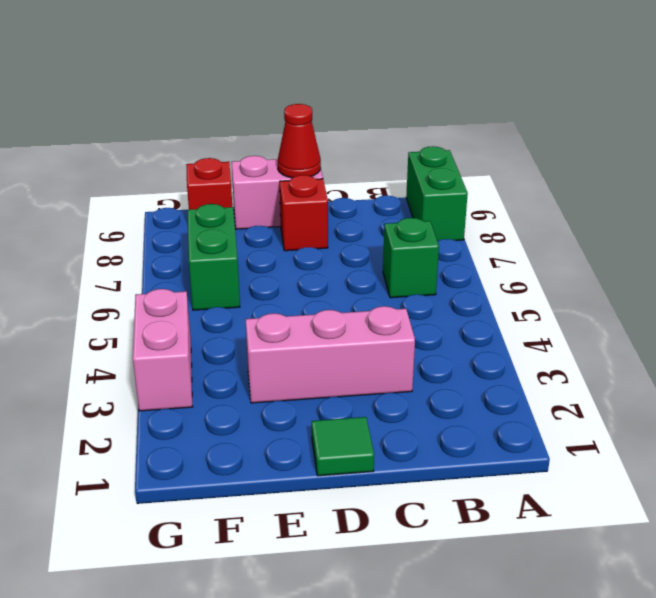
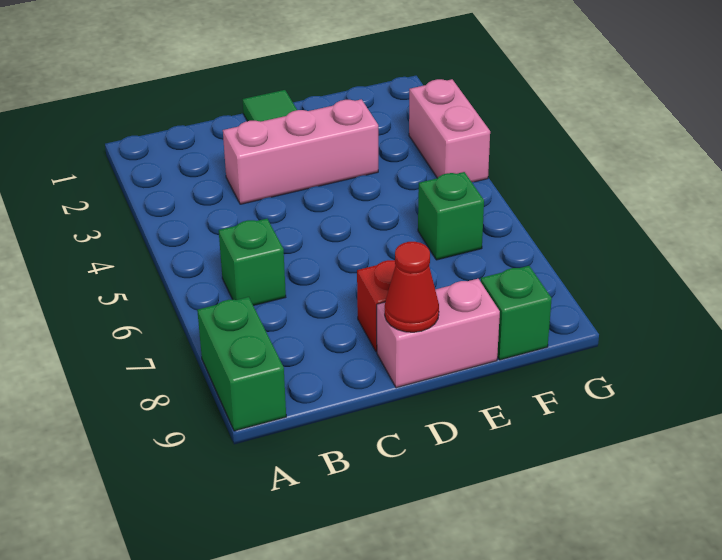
green brick F6:F7 level 1 -> green brick F6 level 1
red brick F9 level 1 -> green brick F9 level 1

